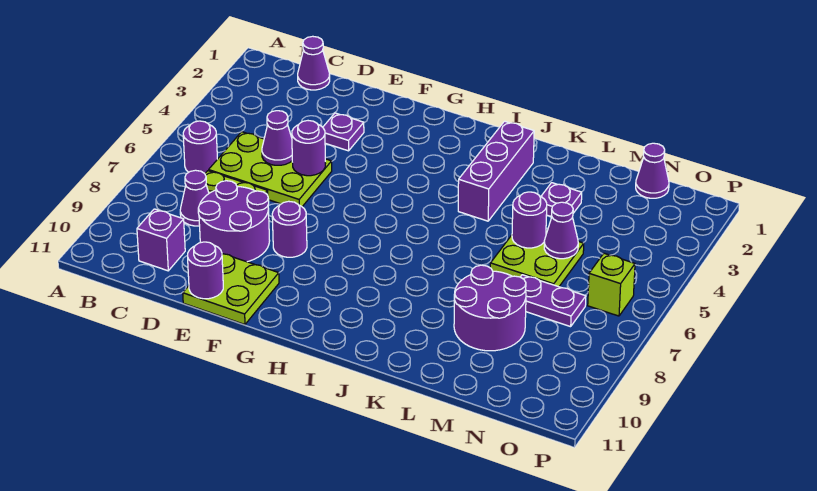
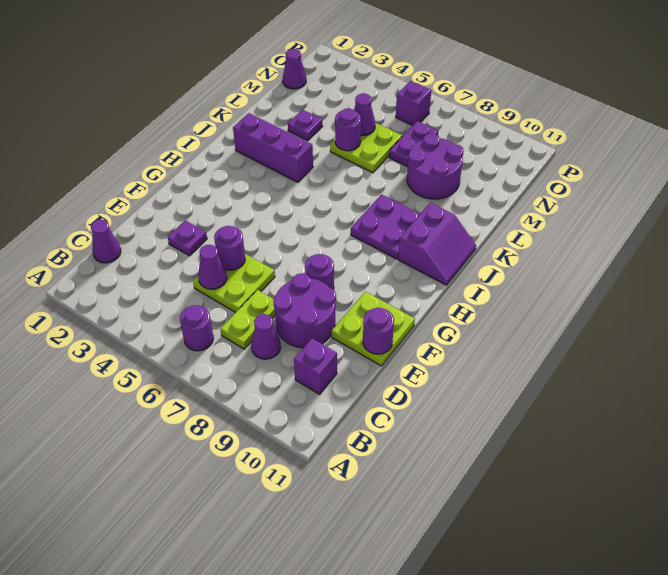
lime plate C5:E6 level 1 -> lime plate D5:E6 level 1
none -> purple plate I8:J9 level 1
none -> purple slope I10:J11 level 1 top 10
lime brick O6 level 1 -> purple brick O6 level 1

